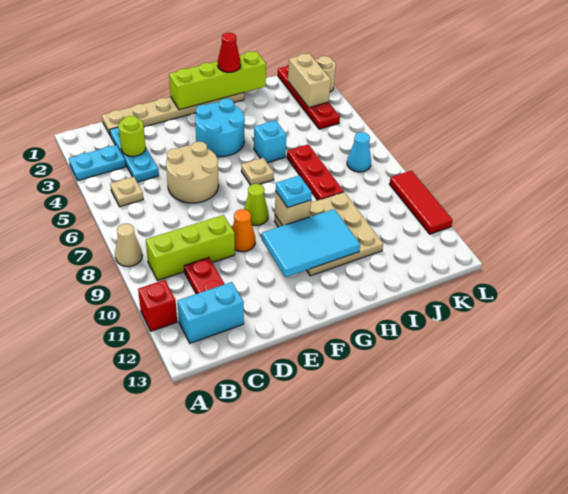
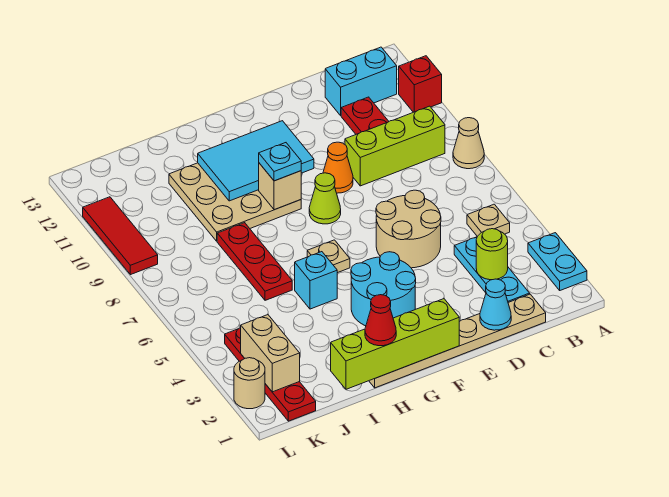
cyan plate A3:B3 level 1 -> cyan plate A2:A3 level 1
cyan cone K7 level 1 -> cyan cone D1 level 2

